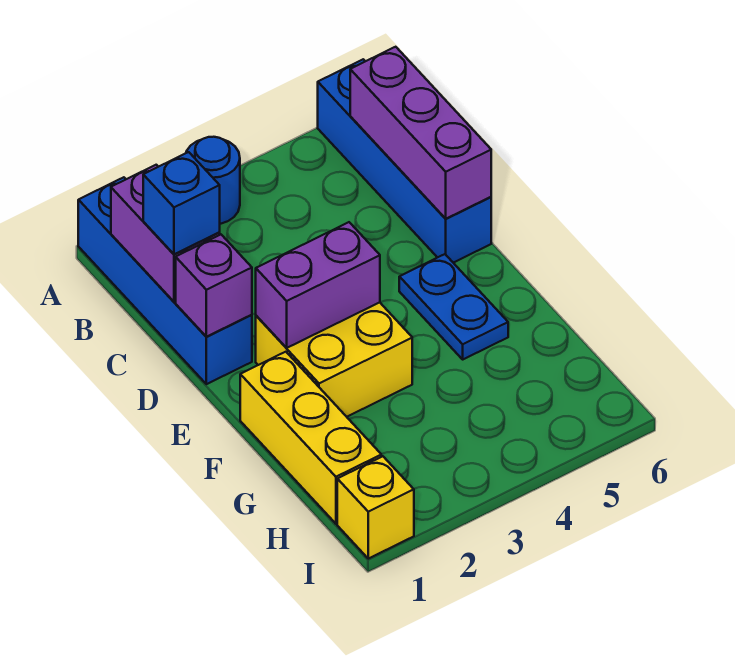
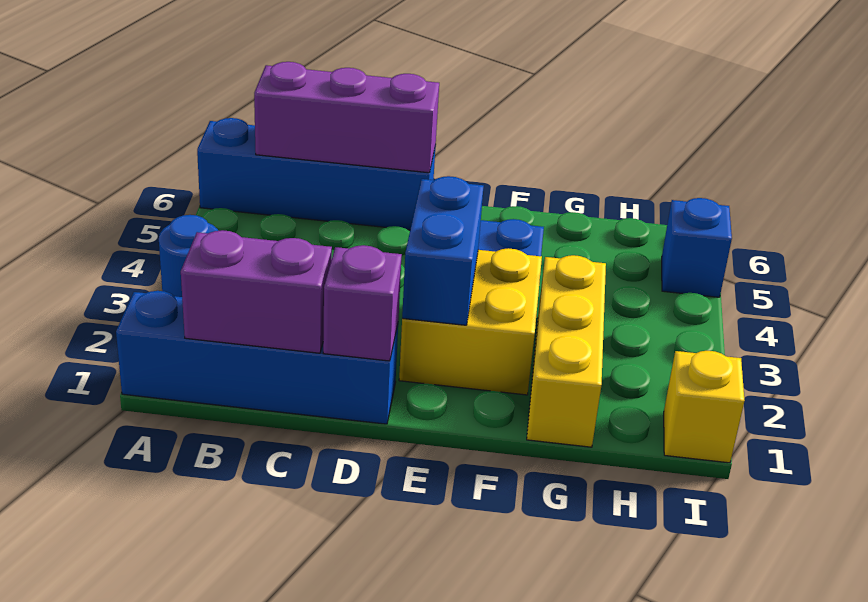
blue brick C1 level 3 -> blue brick I5 level 1
purple brick E2:E3 level 2 -> blue brick E2:E3 level 2
yellow brick F1:H1 level 1 -> yellow brick G1:G3 level 1

